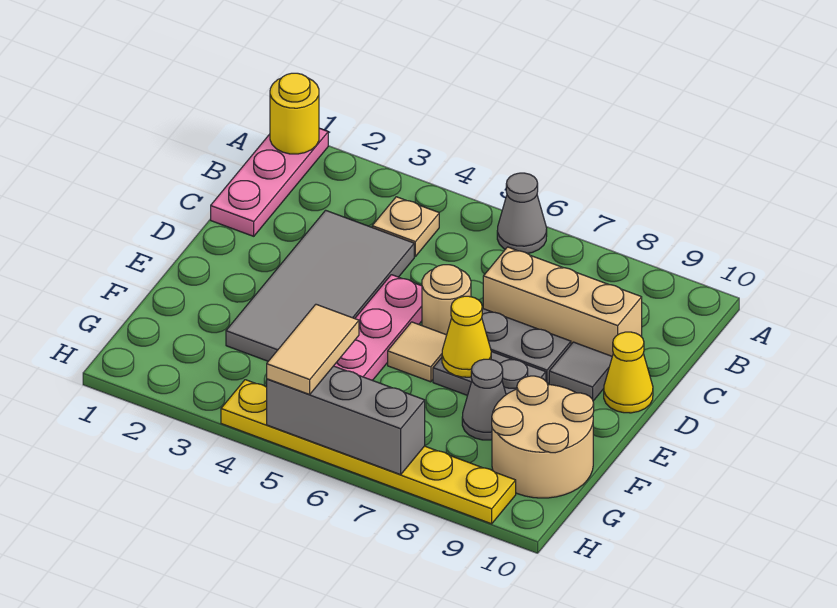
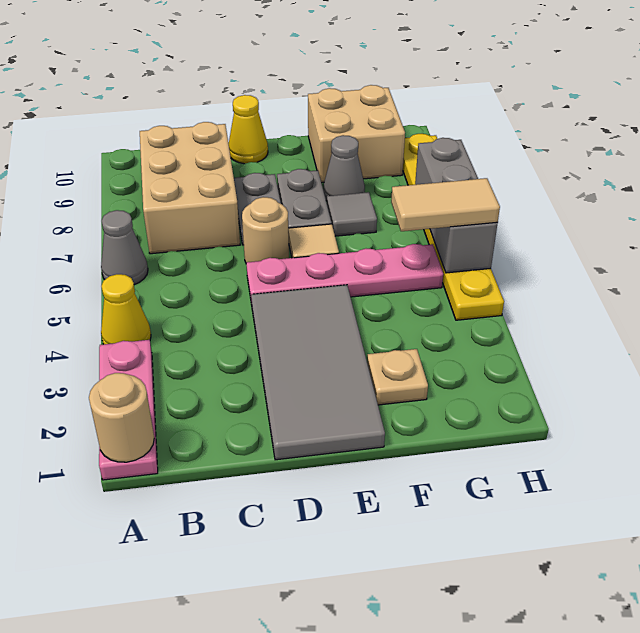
pink plate A1:C1 level 1 -> pink plate A1:A3 level 1
yellow round brick A1 level 2 -> tan round brick A1 level 2
tan plate B4 level 1 -> tan plate F2 level 1
grey tile C3:F4 level 1 -> grey tile D1:E4 level 1
tan brick C7:C9 level 1 -> tan brick B7:C9 level 1
grey tile D9 level 1 -> grey tile F7 level 1
yellow cone E7 level 2 -> yellow cone A4 level 1
tan round brick F9:G10 level 1 -> tan brick F9:G10 level 1

